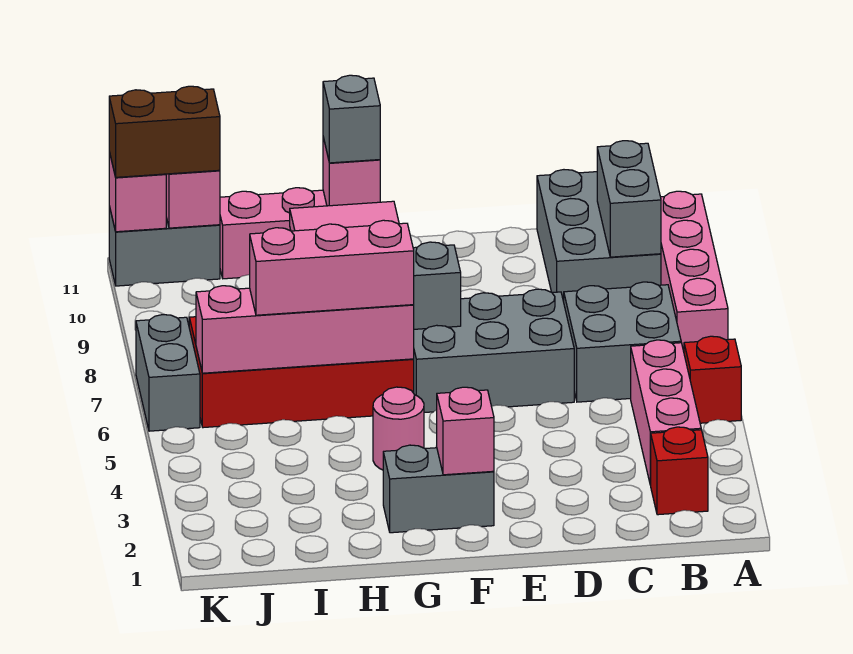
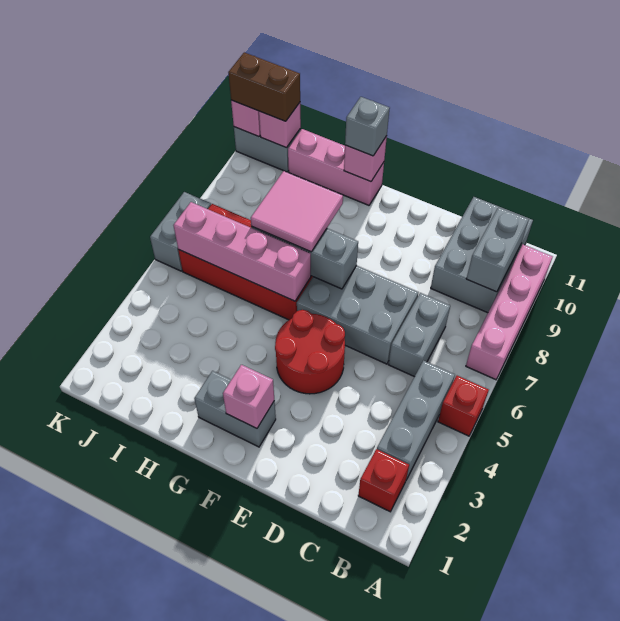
pink brick B3:B5 level 1 -> grey brick B3:B5 level 1
grey brick B6:C7 level 1 -> grey brick C6:C7 level 1
none -> red round brick E4:F5 level 1
pink round brick G4 level 1 -> none
pink brick G6:I6 level 3 -> none

